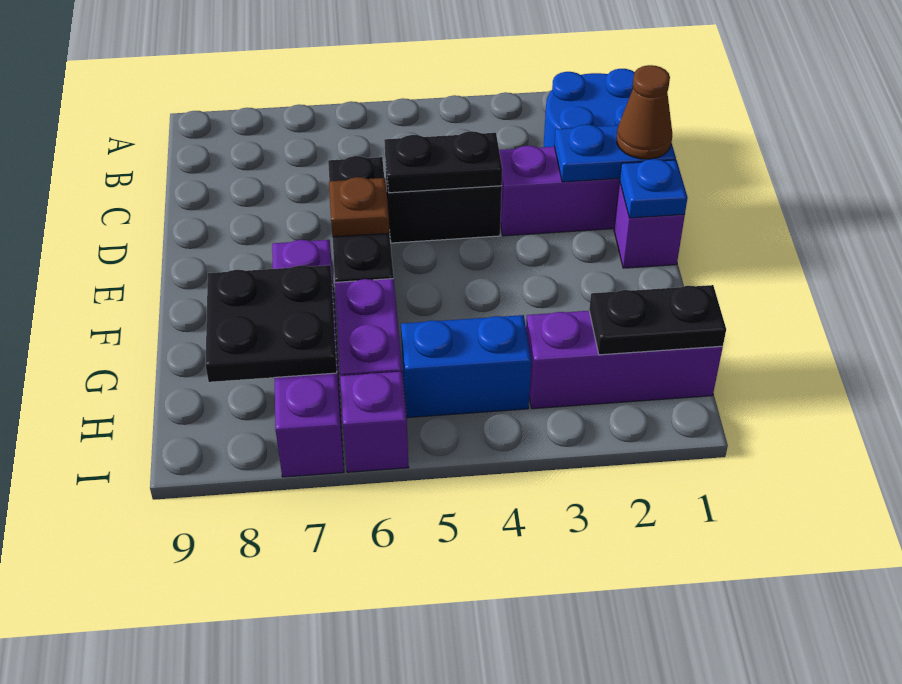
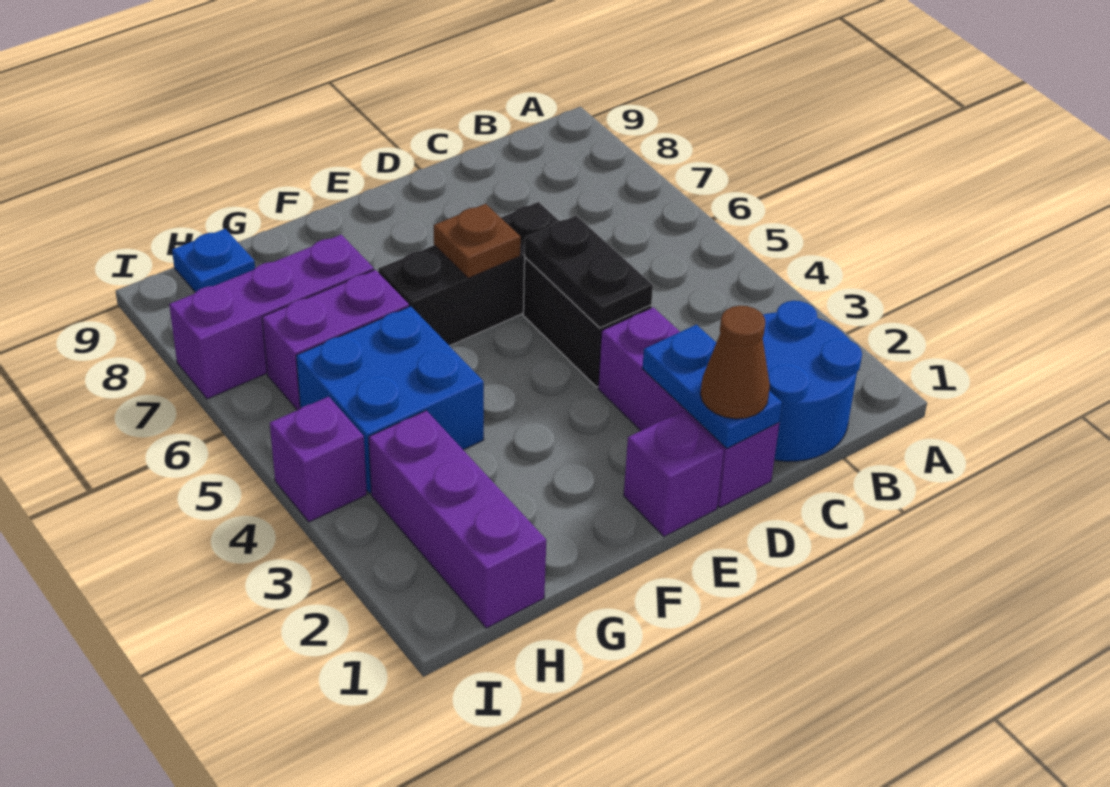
blue plate E1 level 2 -> blue plate H9 level 1
purple brick F7:I7 level 1 -> purple brick G7:I7 level 1
black plate G7:H8 level 2 -> none
black plate H1:H2 level 2 -> none
blue brick H4:H5 level 1 -> blue brick G4:H5 level 1
purple brick I6 level 1 -> purple brick I4 level 1

